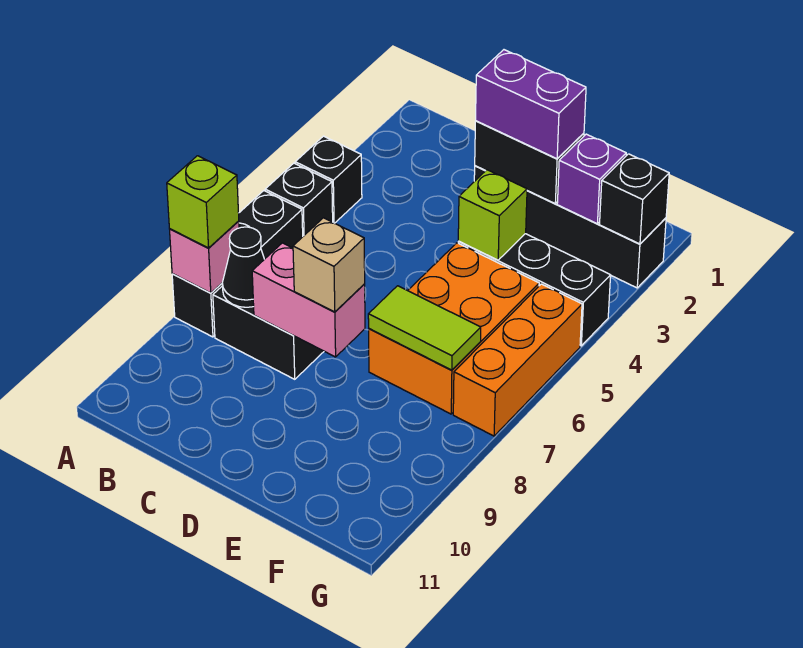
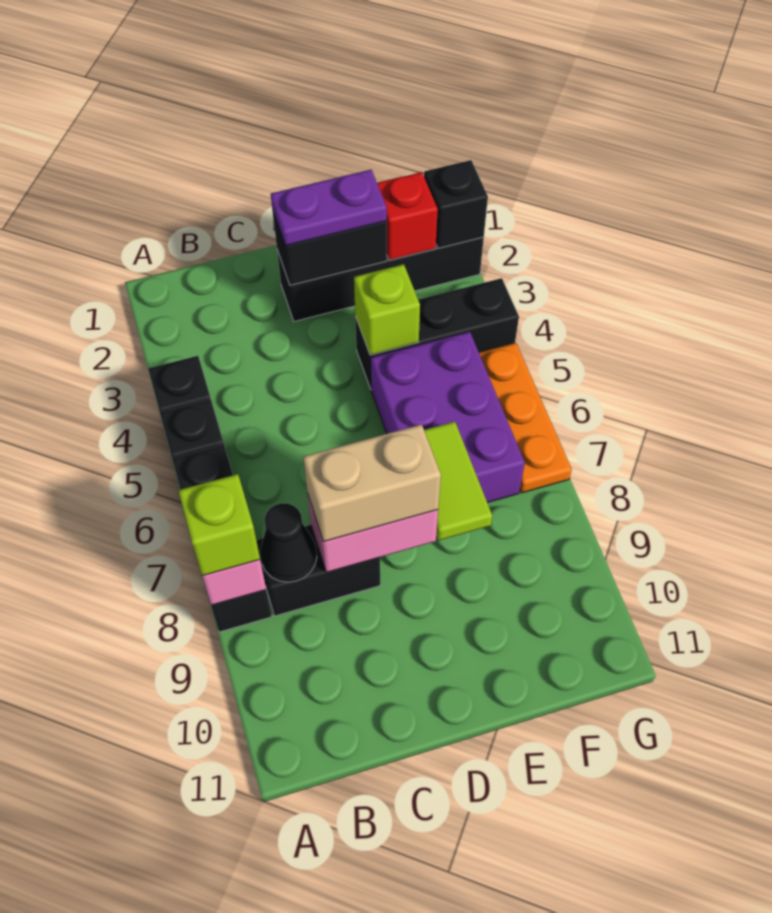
purple brick D2:E2 level 3 -> purple plate D2:E2 level 3
tan brick D8 level 3 -> tan brick C8:D8 level 3
orange brick E5:F7 level 1 -> purple brick E5:F7 level 1
lime tile E7:F7 level 2 -> lime tile E7:E8 level 2
purple brick F2 level 2 -> red brick F2 level 2
orange brick G5:G7 level 1 -> orange plate G5:G7 level 1

